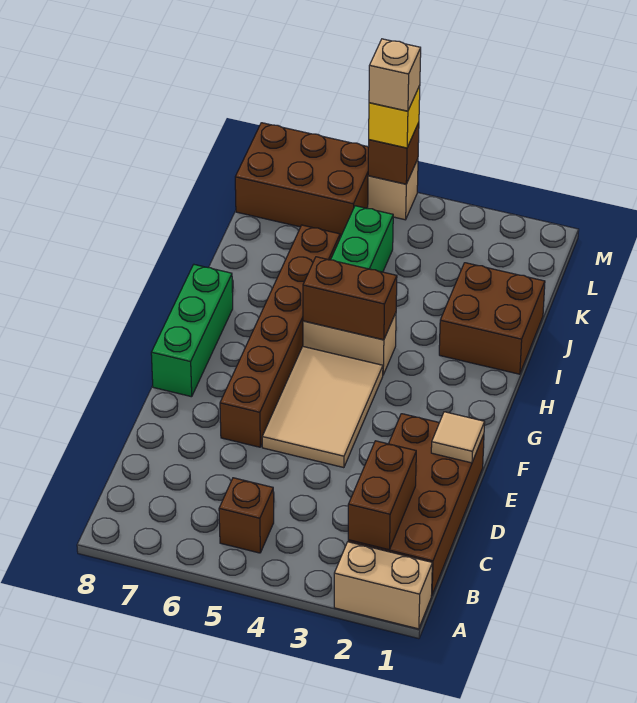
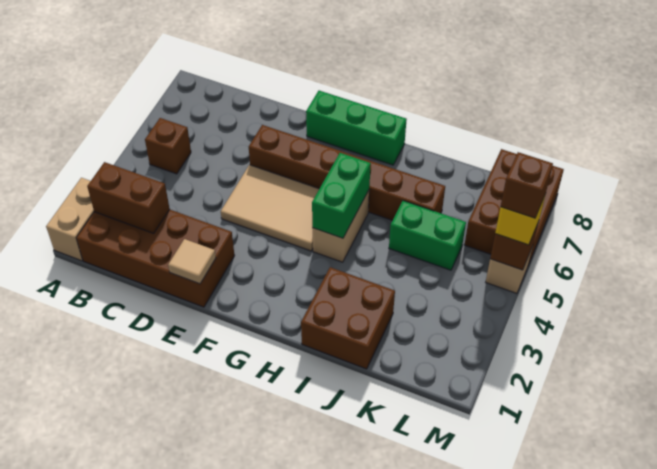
brown brick H4:H5 level 2 -> green brick H4:H5 level 2
tan brick M5 level 4 -> brown brick M5 level 4

